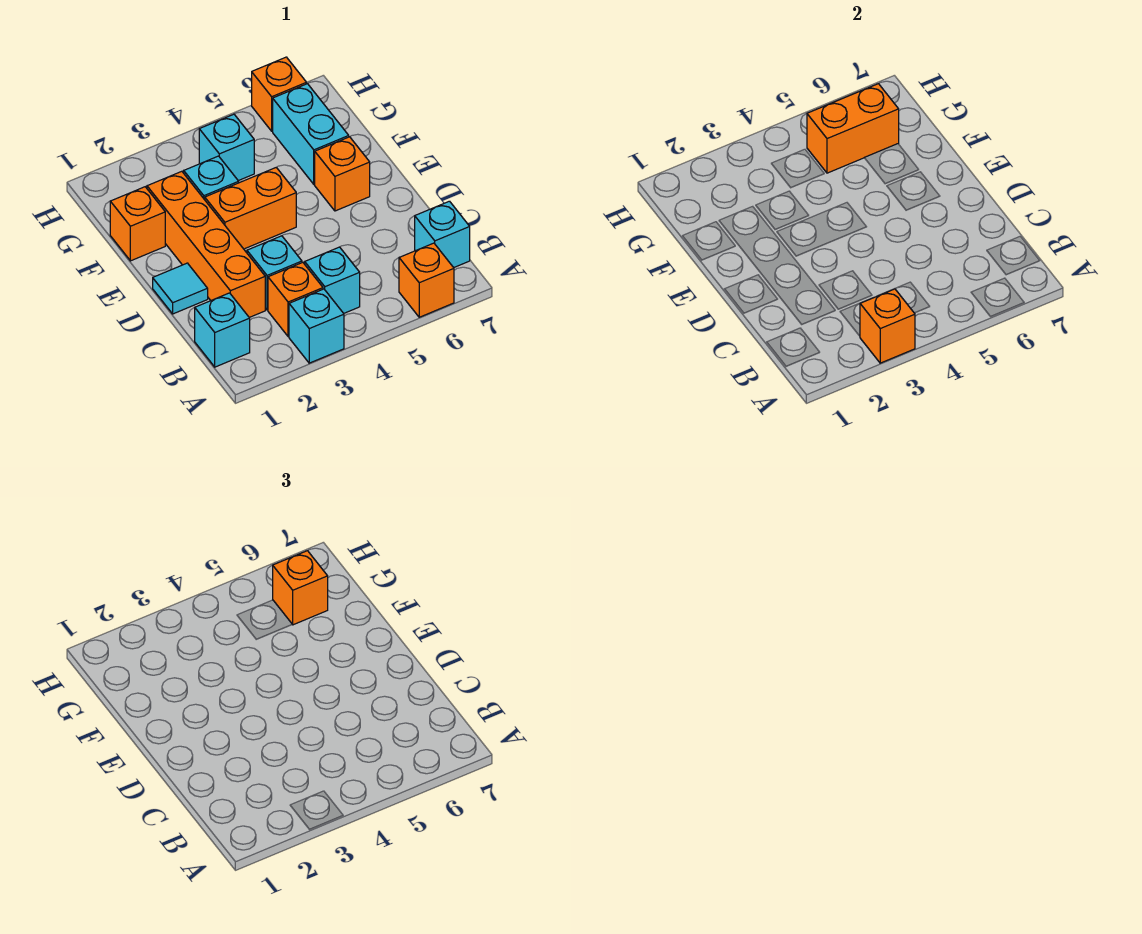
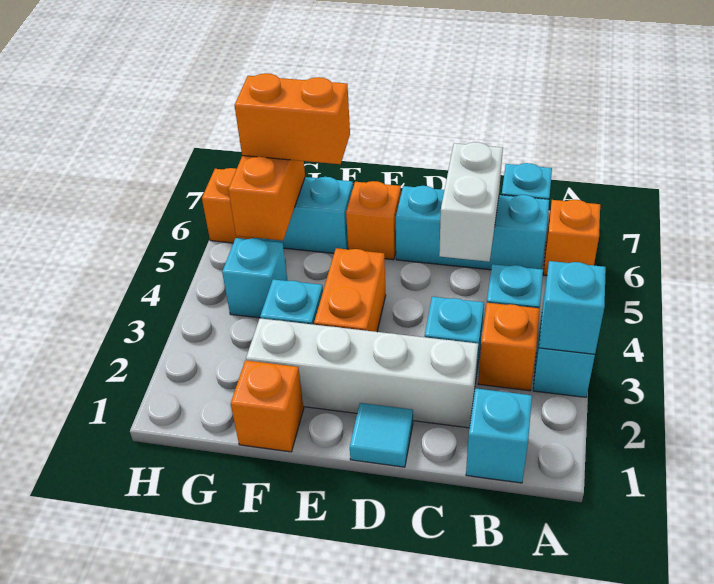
orange brick A3 level 2 -> cyan brick A3 level 2
none -> cyan brick B6:D6 level 1
orange brick C2:F2 level 1 -> white brick C2:F2 level 1
none -> white brick C5:C6 level 2
orange brick G6 level 3 -> orange brick F6:G6 level 3

